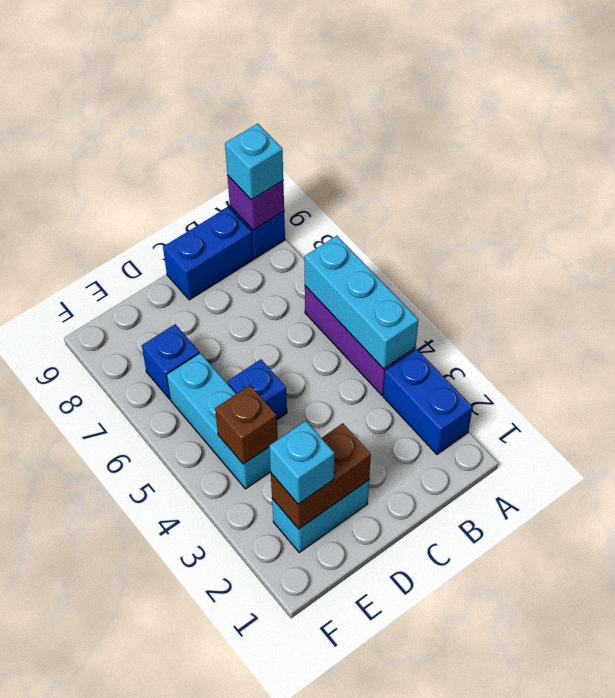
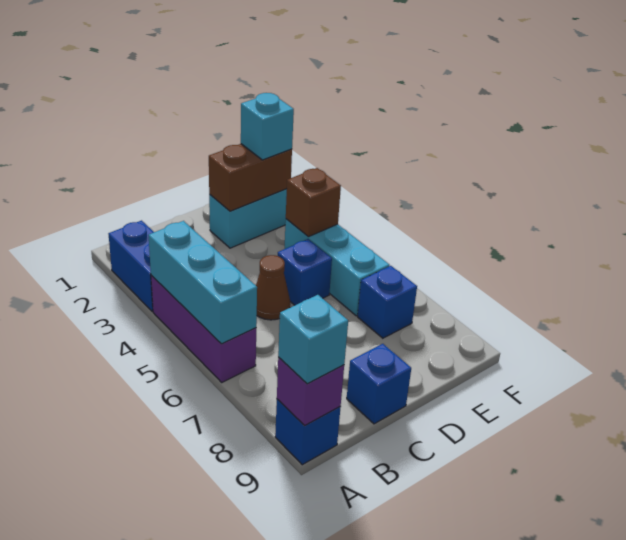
blue brick B9:C9 level 1 -> blue brick C9 level 1
none -> brown cone C5 level 1

